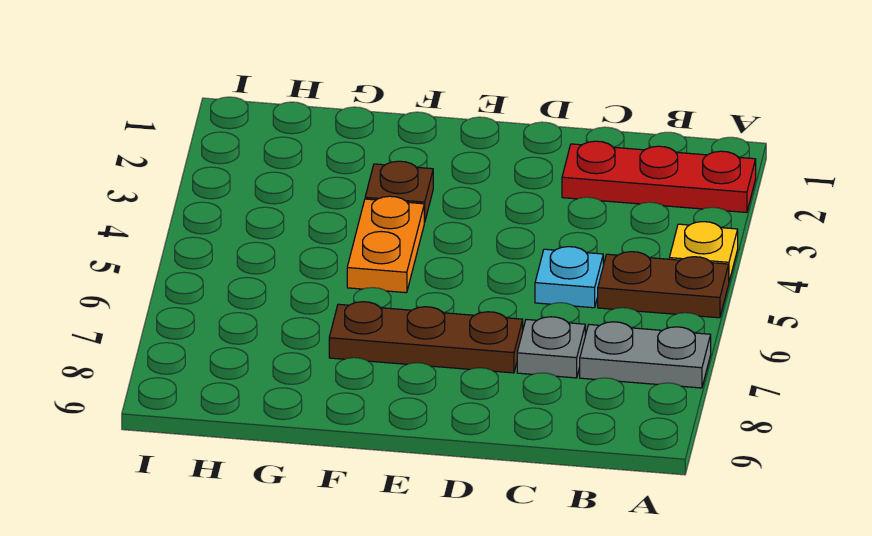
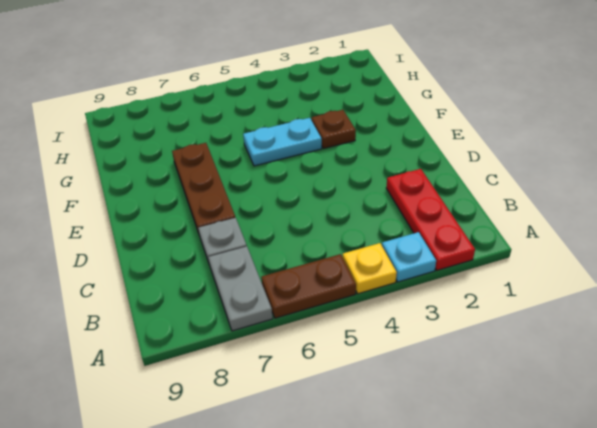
brown plate A5:B5 level 1 -> brown plate A5:A6 level 1
cyan plate C5 level 1 -> cyan plate A3 level 1
orange plate F4:F5 level 1 -> cyan plate F4:F5 level 1

